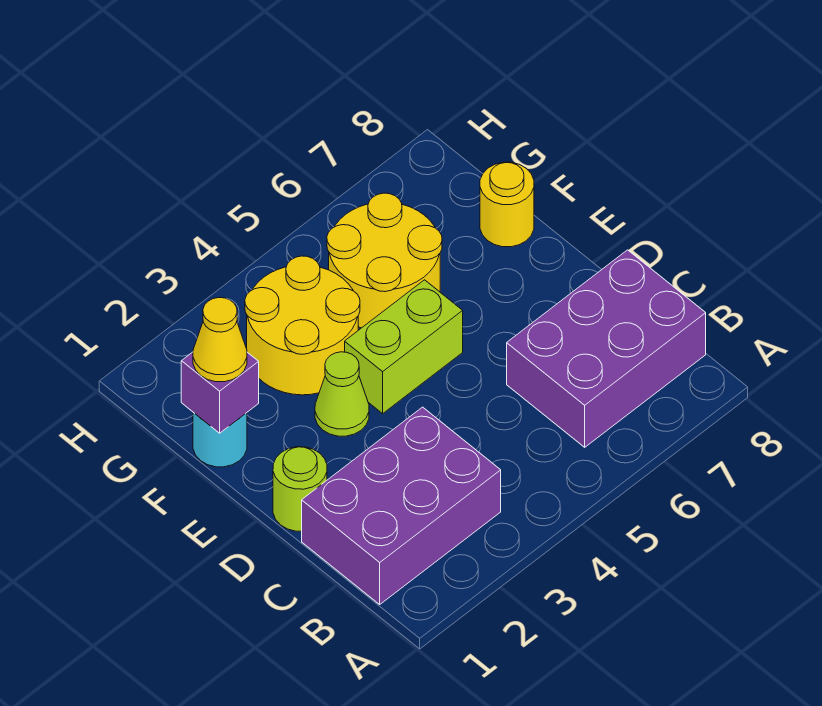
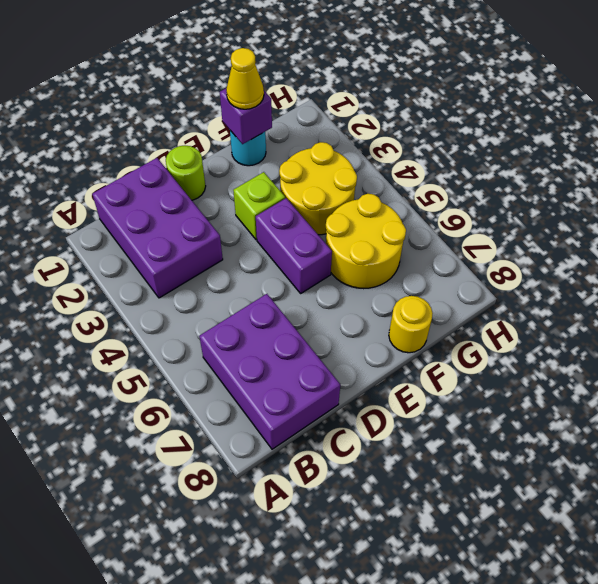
lime cone E3 level 1 -> lime brick E3 level 1
lime brick E4:E5 level 1 -> purple brick E4:E5 level 1

